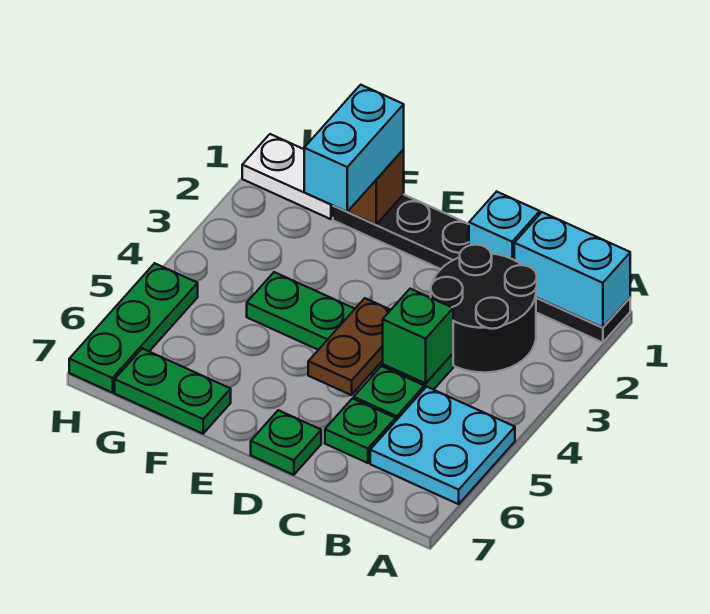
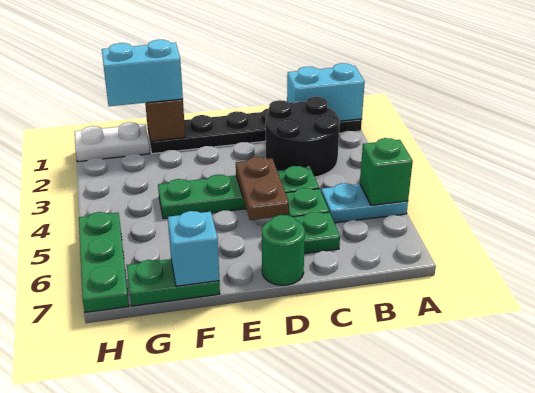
cyan plate A5:B6 level 1 -> cyan plate A5:B5 level 1
cyan brick C1 level 2 -> cyan brick F7 level 2
green brick C4 level 2 -> green brick A5 level 2
green plate D7 level 1 -> green round brick D7 level 1
cyan brick F1:F2 level 3 -> cyan brick F1:G1 level 3

